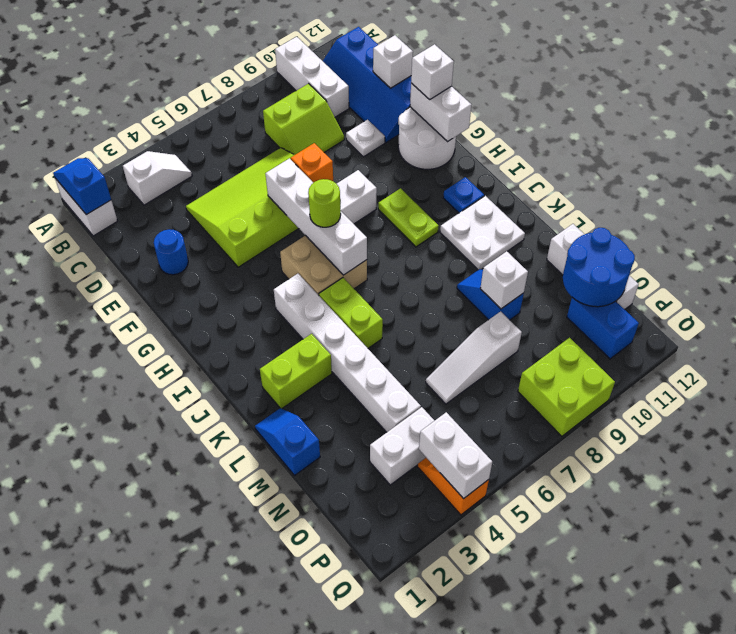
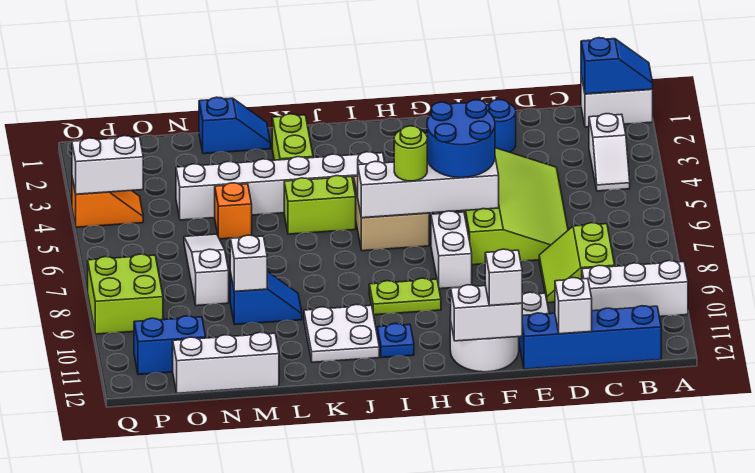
orange brick F7 level 2 -> orange brick M5 level 1
blue round brick N11:O12 level 2 -> blue round brick F5:G6 level 3
white brick O3:O4 level 1 -> none

